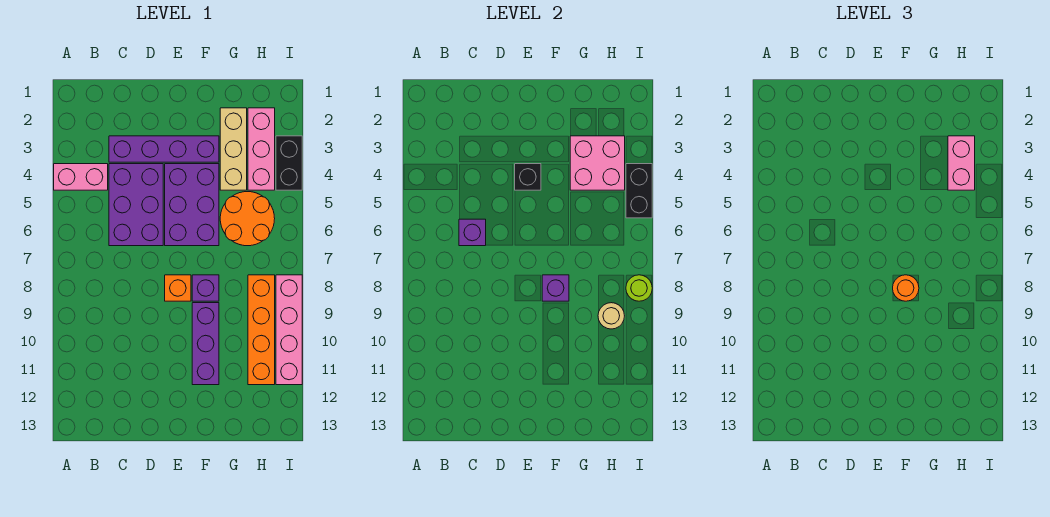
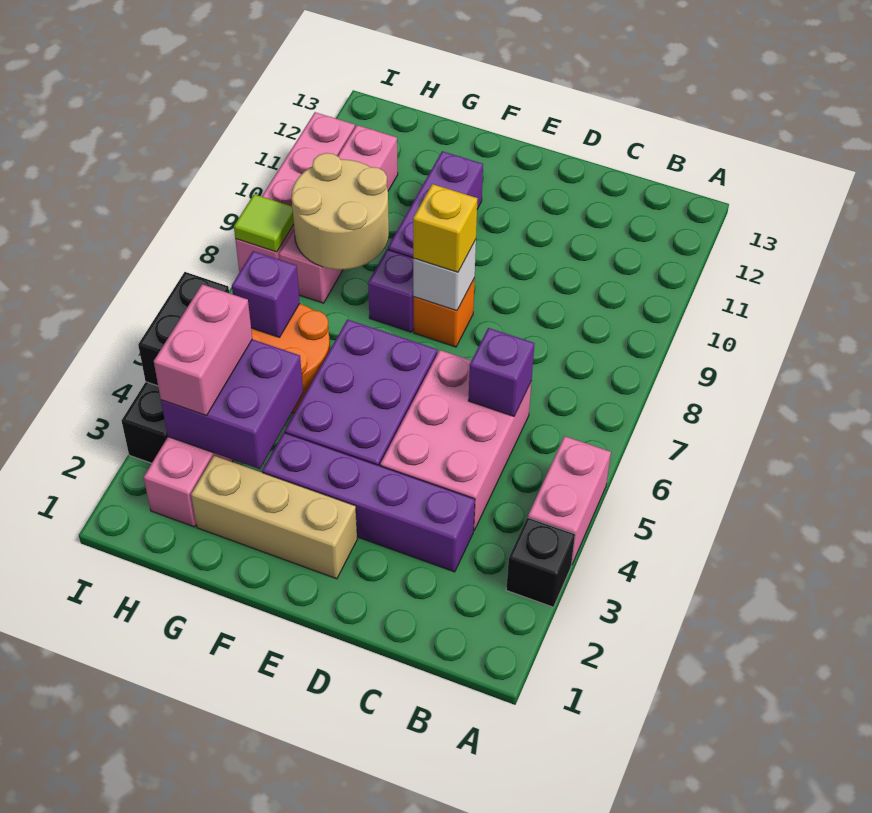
pink brick A4:B4 level 1 -> pink brick A4:A5 level 1
purple brick C4:D6 level 1 -> pink brick C4:D6 level 1
black brick E4 level 2 -> black brick A3 level 1
none -> white brick E8 level 2
none -> yellow brick E8 level 3
purple brick F8 level 2 -> purple brick H6 level 2
orange round brick F8 level 3 -> none
tan brick G2:G4 level 1 -> tan brick E2:G2 level 1
pink brick G3:H4 level 2 -> purple brick G3:H4 level 2
orange brick H8:H11 level 1 -> pink brick H8:H11 level 1
tan round brick H9 level 2 -> tan round brick G8:H9 level 2
lime round brick I8 level 2 -> lime tile I8 level 2

